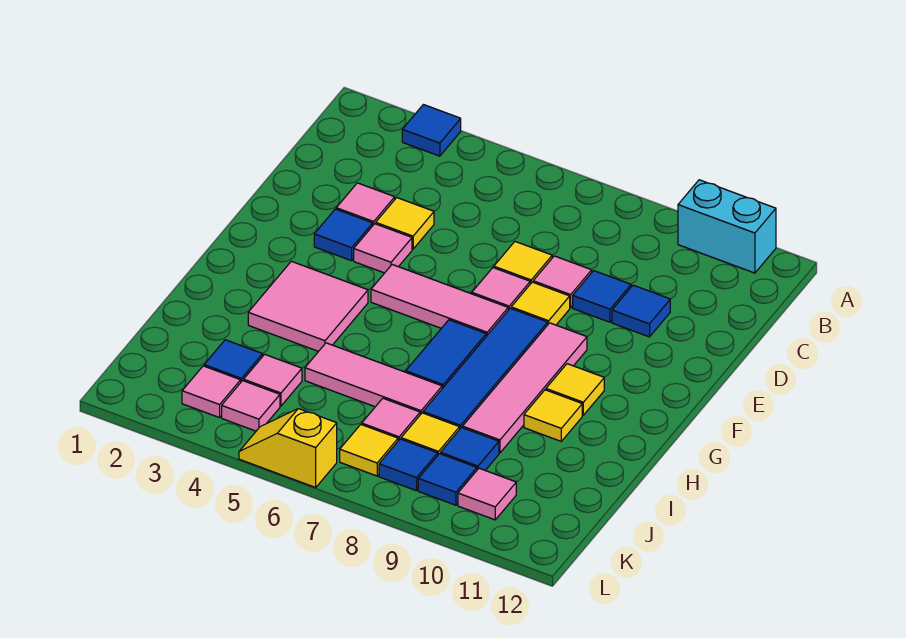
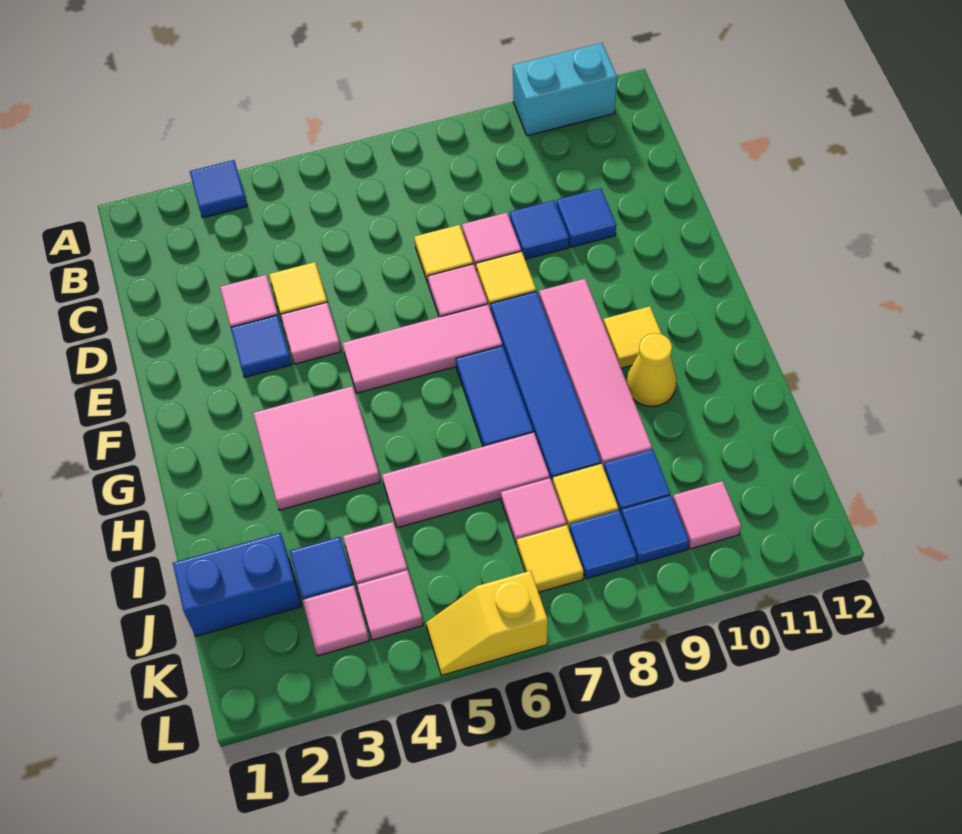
yellow tile H10 level 1 -> yellow cone H10 level 1
none -> blue brick J1:J2 level 1

